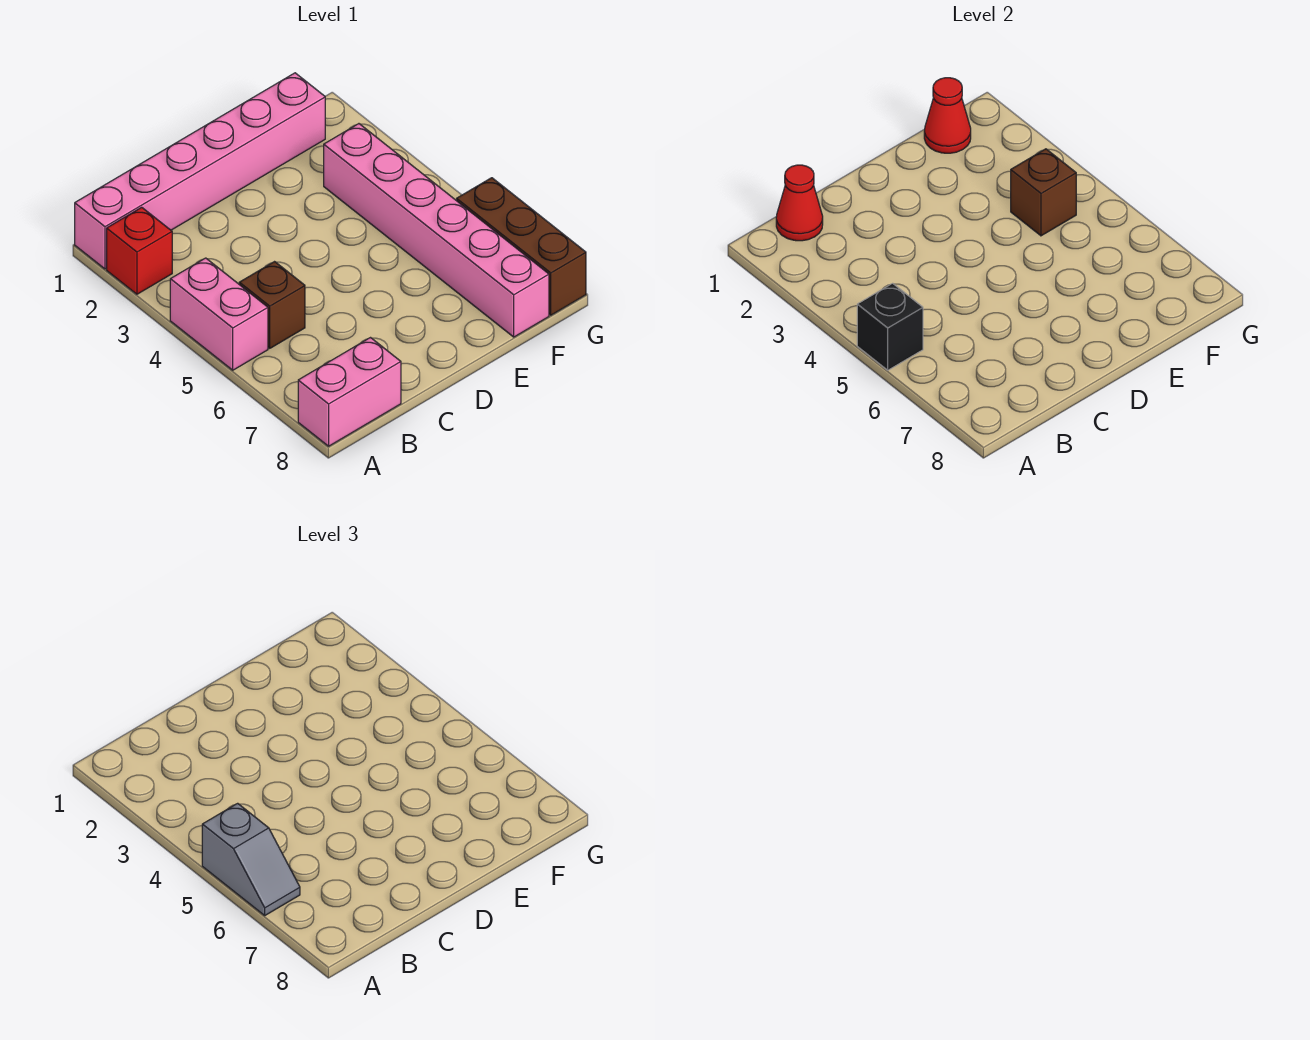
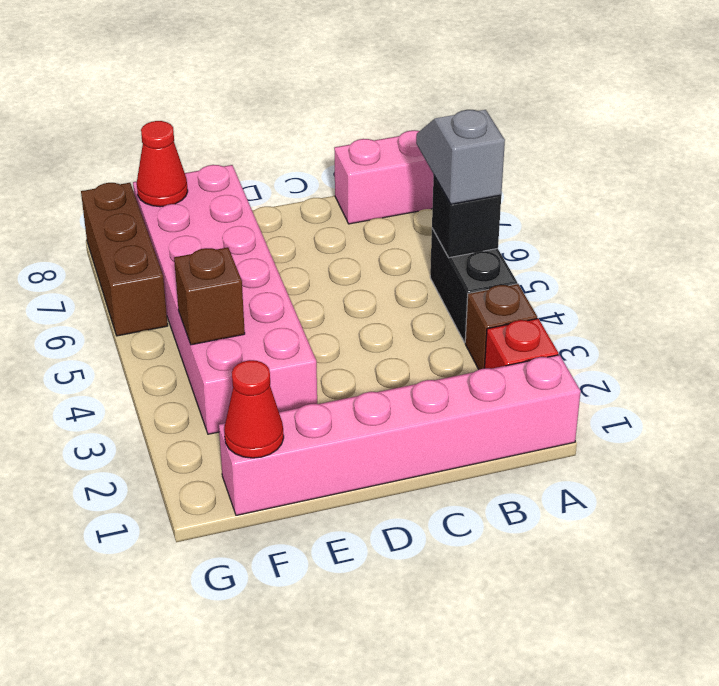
pink brick A4:A5 level 1 -> black brick A4:A5 level 1
red cone B1 level 2 -> red cone F8 level 2
brown brick B5 level 1 -> brown brick A3 level 1
pink brick F3:F8 level 1 -> pink brick E3:F8 level 1

